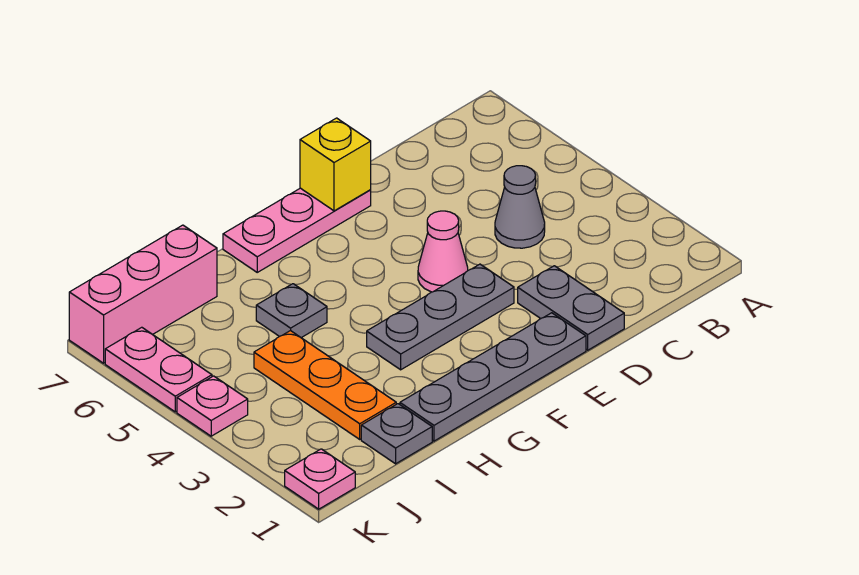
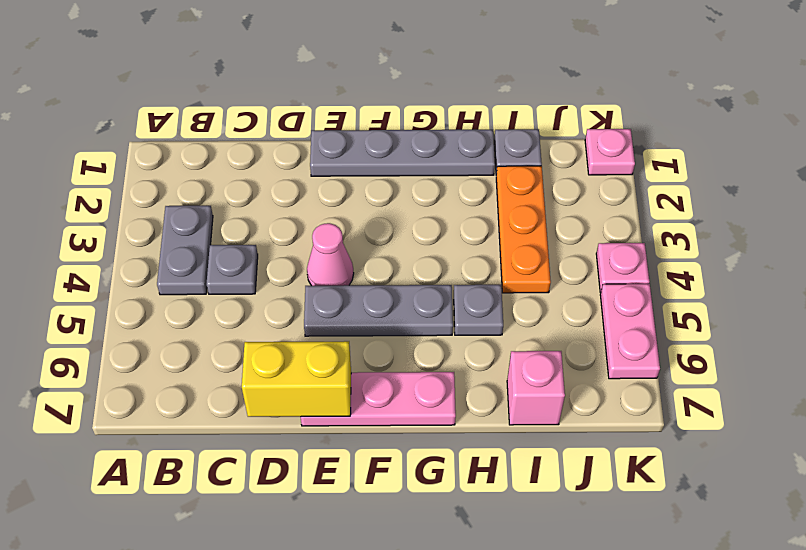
grey cone C4 level 1 -> grey plate C4 level 1
grey plate D1:D2 level 1 -> grey plate B3:B4 level 1
grey plate E3:G3 level 1 -> grey plate E5:G5 level 1
yellow brick E7 level 2 -> yellow brick D7:E7 level 2
pink brick I7:K7 level 1 -> pink brick I7 level 1

